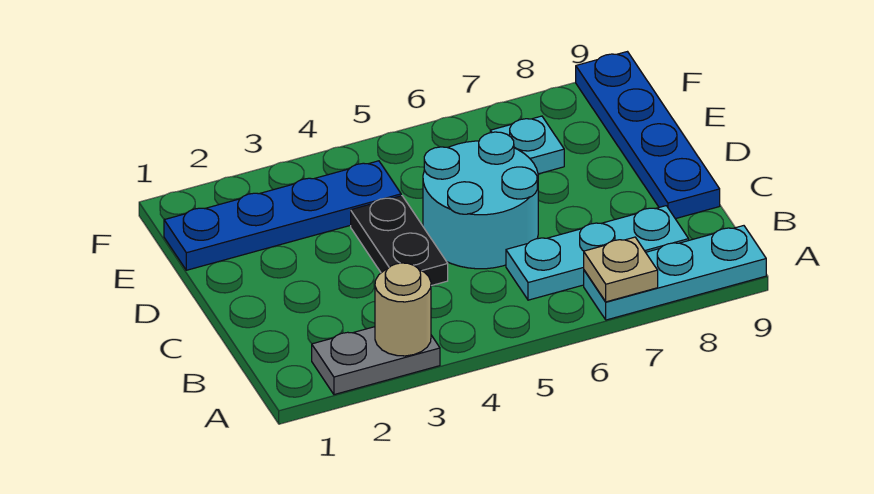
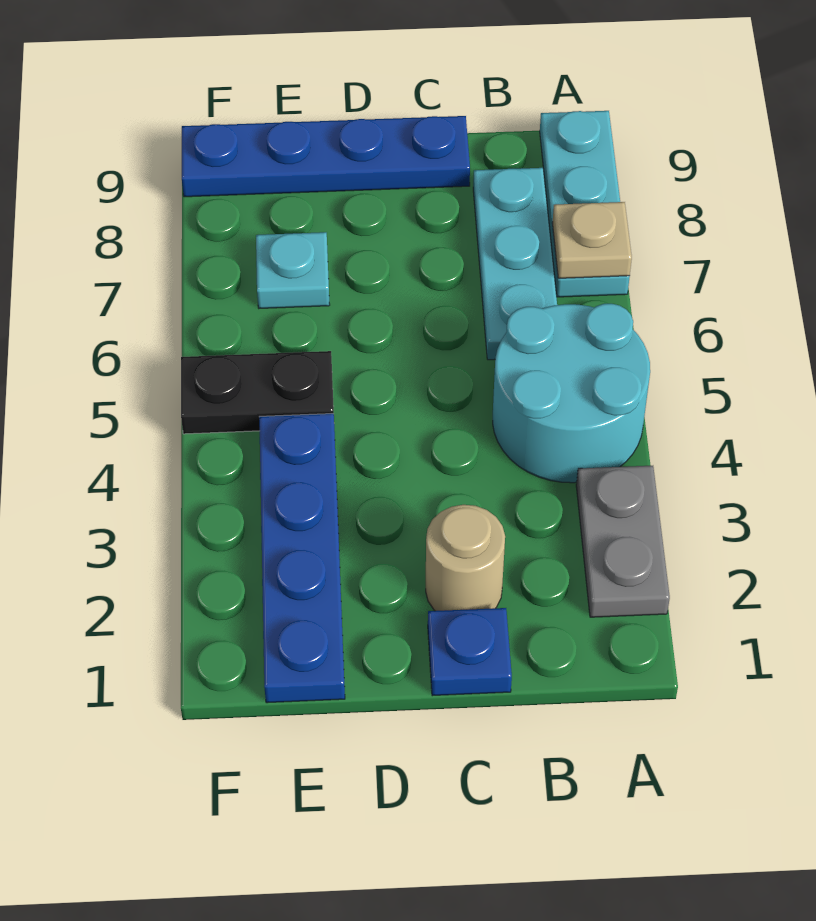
tan round brick A3 level 2 -> tan round brick C2 level 1
none -> blue plate C1 level 1
black plate C4:D4 level 1 -> black plate E5:F5 level 1
cyan round brick C5:D6 level 1 -> cyan round brick A4:B5 level 1

